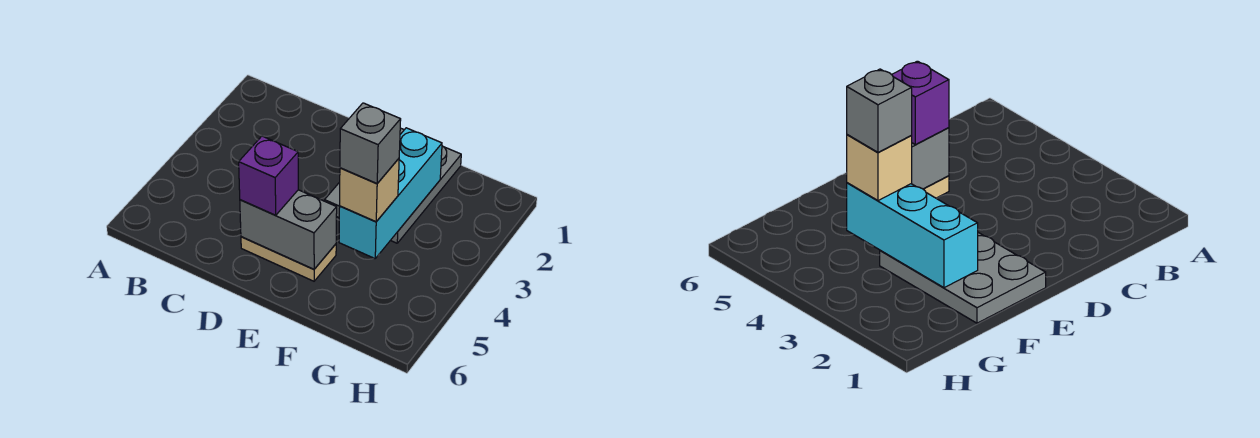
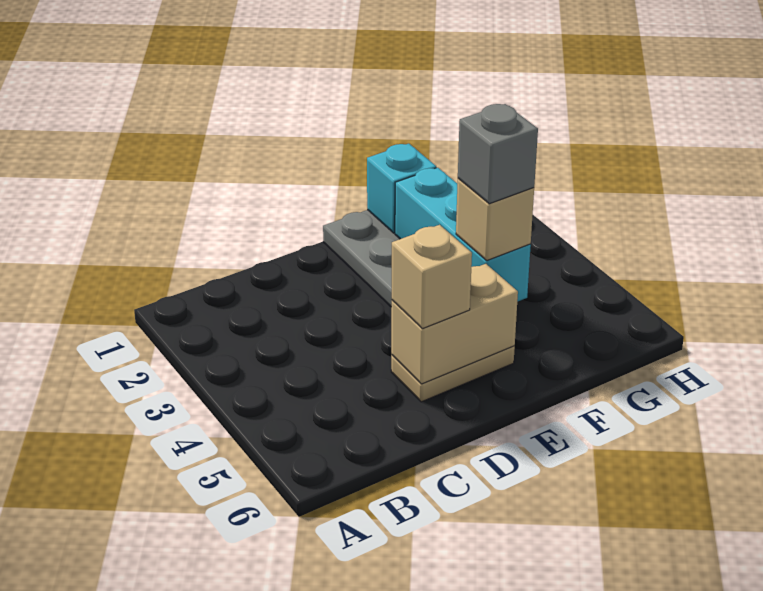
grey brick D5:E5 level 2 -> tan brick D5:E5 level 2
purple brick D5 level 3 -> tan brick D5 level 3
none -> cyan brick F1 level 2

